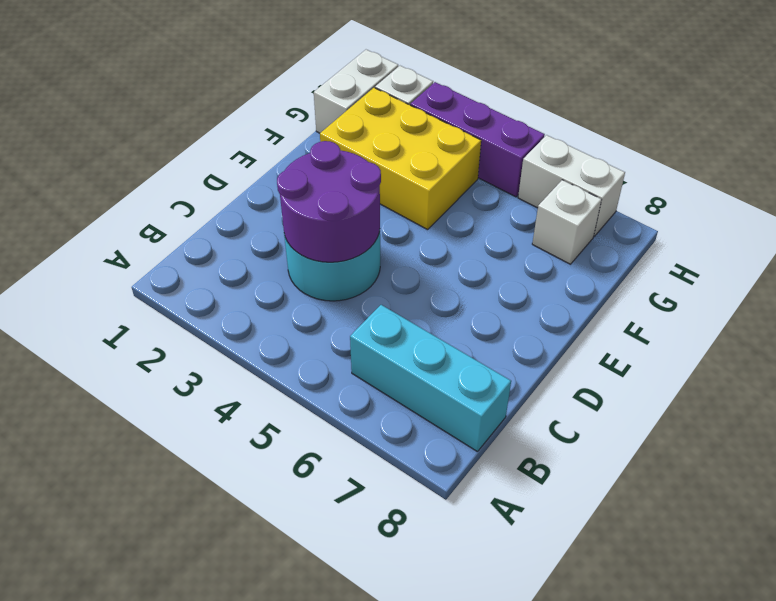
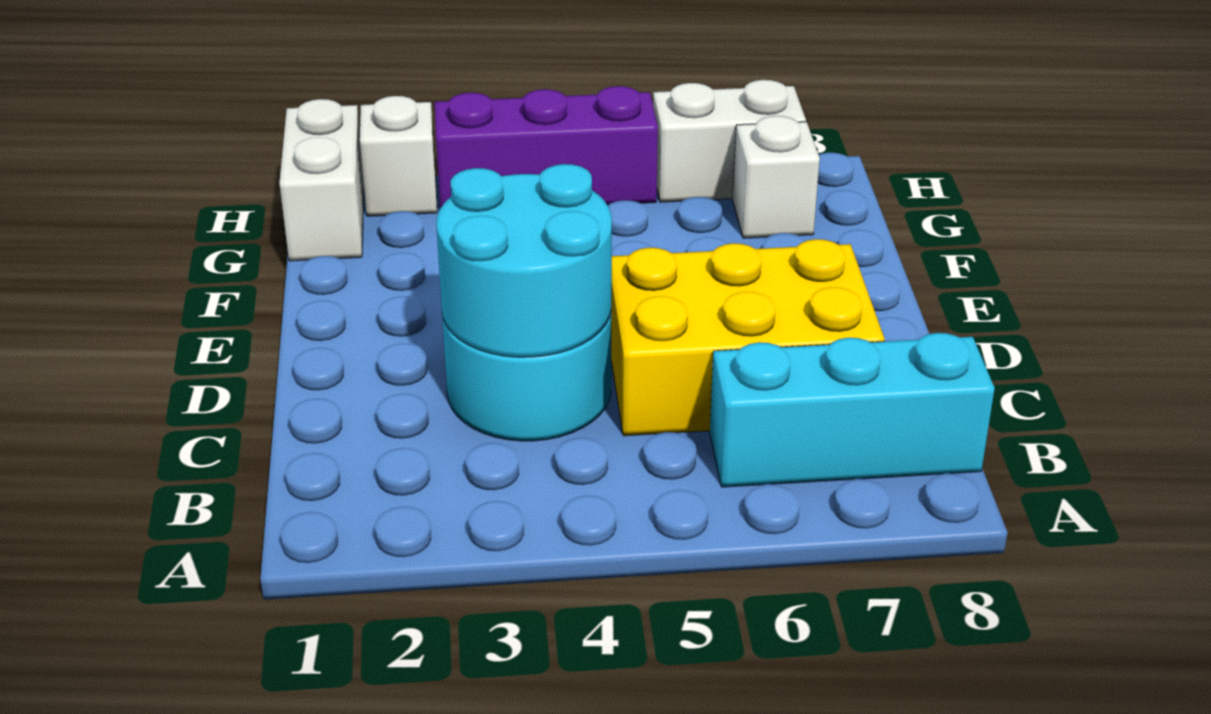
purple round brick C3:D4 level 2 -> cyan round brick C3:D4 level 2
yellow brick F2:G4 level 1 -> yellow brick C5:D7 level 1

